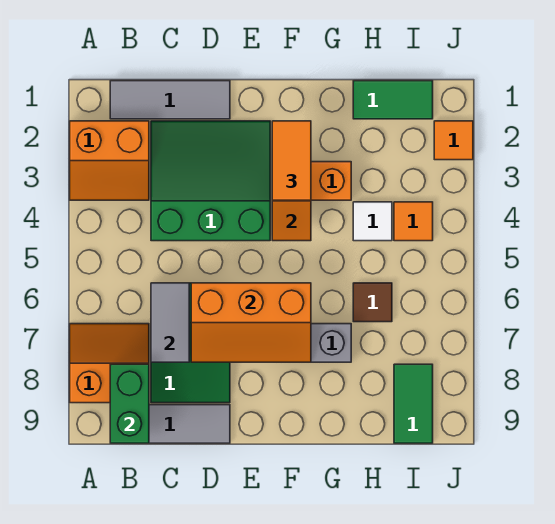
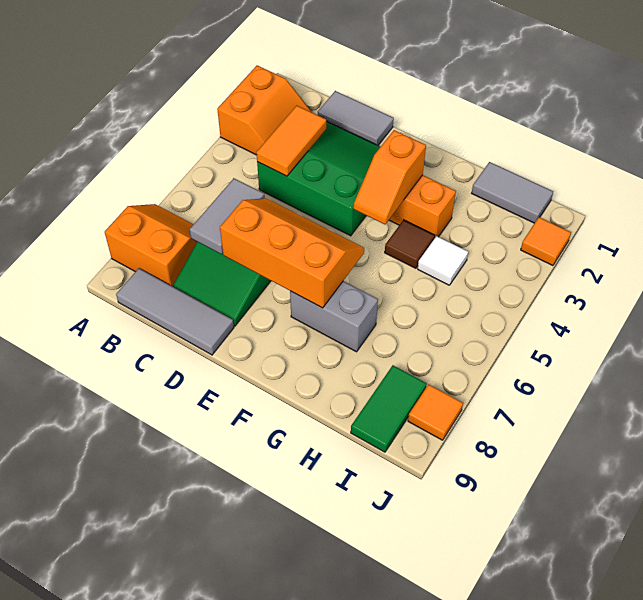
orange slope A2:B3 level 1 top 2 -> orange slope A2:B3 level 1 top A
grey tile B1:D1 level 1 -> grey tile C1:D1 level 1
green brick B8:B9 level 2 -> none
orange slope D6:F7 level 2 top 6 -> orange slope D6:F7 level 2 top 7
orange tile F2:F3 level 3 -> orange tile C3:C4 level 2
green tile H1:I1 level 1 -> grey tile H1:I1 level 1
brown tile H6 level 1 -> brown tile G4 level 1
orange tile I4 level 1 -> orange tile J8 level 1

